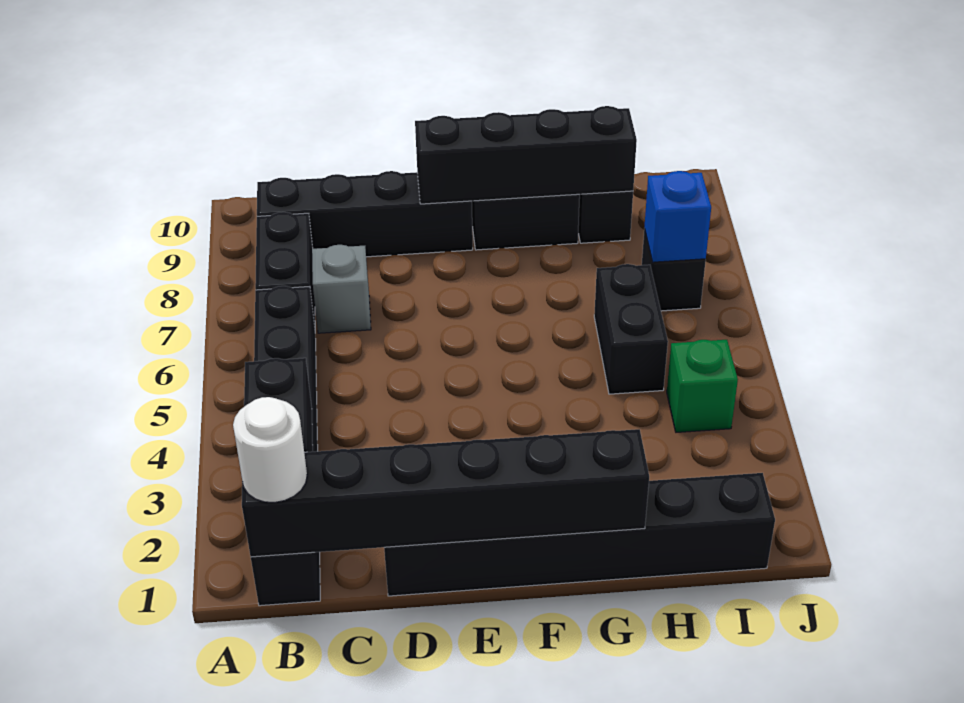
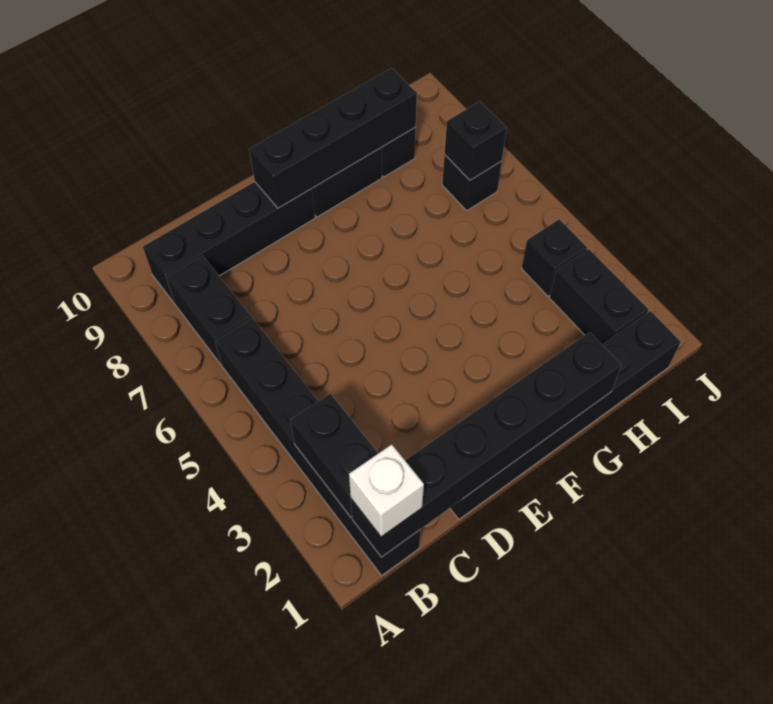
white round brick B1 level 3 -> white brick B1 level 3
grey brick C7 level 1 -> none
black brick H5:H6 level 1 -> black brick I2:I3 level 1
green brick I4 level 1 -> black brick I4 level 1
blue brick I7 level 2 -> black brick I7 level 2

